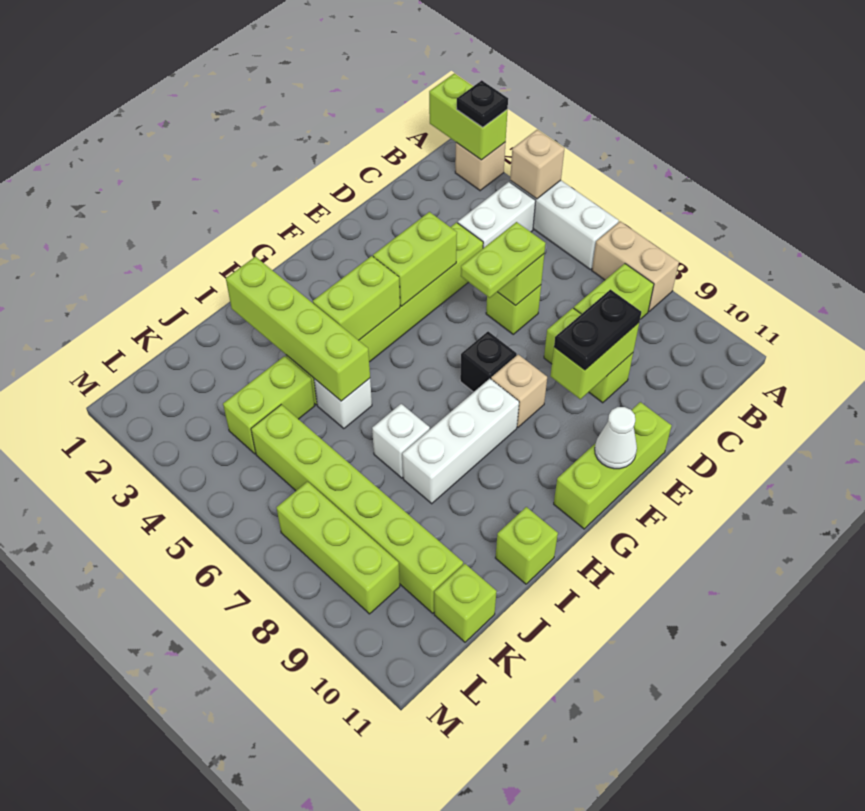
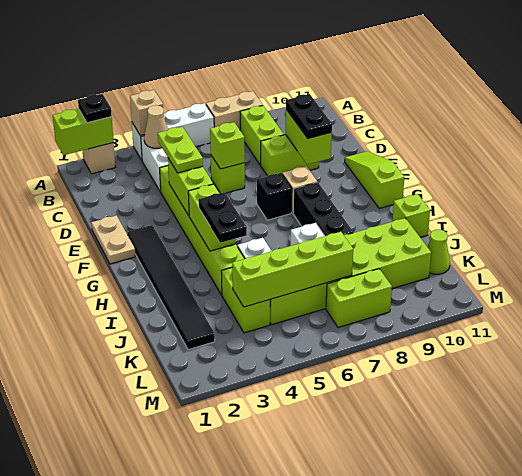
none -> tan cone B4 level 2
lime plate D6:E6 level 3 -> lime plate D4:E4 level 3
none -> tan plate E1:F1 level 1
lime brick E11:G11 level 1 -> lime slope E11:G11 level 1 top G
none -> black tile F2:K2 level 1
white cone F11 level 2 -> none
white brick G8:I8 level 1 -> black brick G8:I8 level 1
none -> black plate H4:I4 level 3
lime brick I2:I5 level 2 -> lime brick K4:K7 level 2
lime brick K5:K10 level 1 -> lime brick J5:K10 level 1
lime brick K11 level 1 -> lime cone K11 level 1
lime brick L7:L9 level 1 -> lime brick L7:L8 level 1

